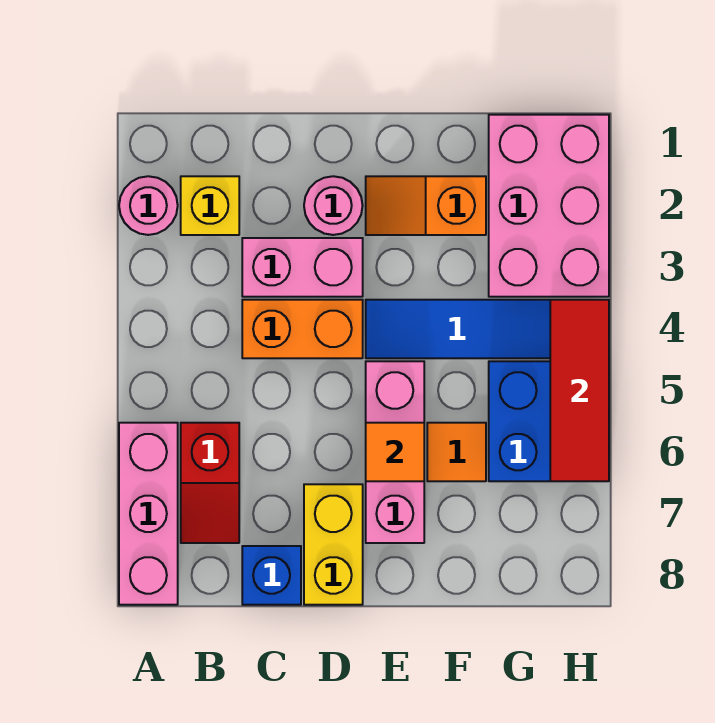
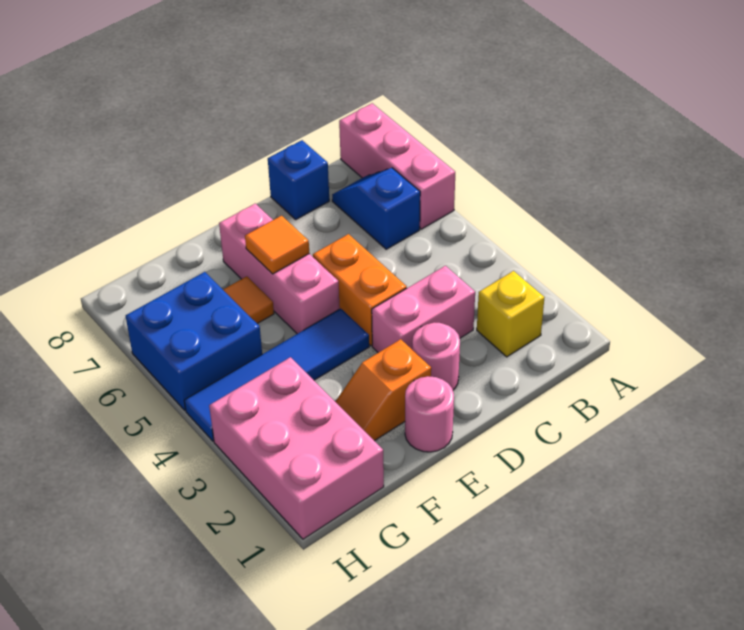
pink round brick A2 level 1 -> pink round brick E1 level 1
red slope B6:B7 level 1 top 6 -> blue slope B6:B7 level 1 top 6
orange brick C4:D4 level 1 -> orange brick D4:D5 level 1
yellow brick D7:D8 level 1 -> none
orange slope E2:F2 level 1 top F -> orange slope E2:F2 level 1 top E
red tile H4:H6 level 2 -> none

